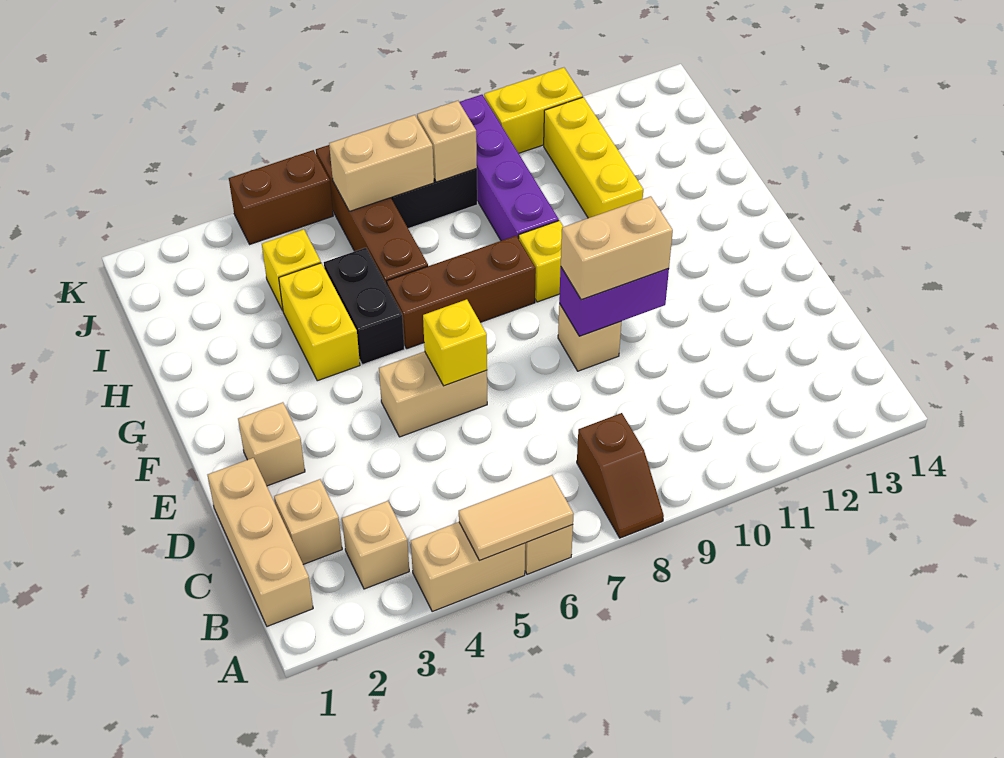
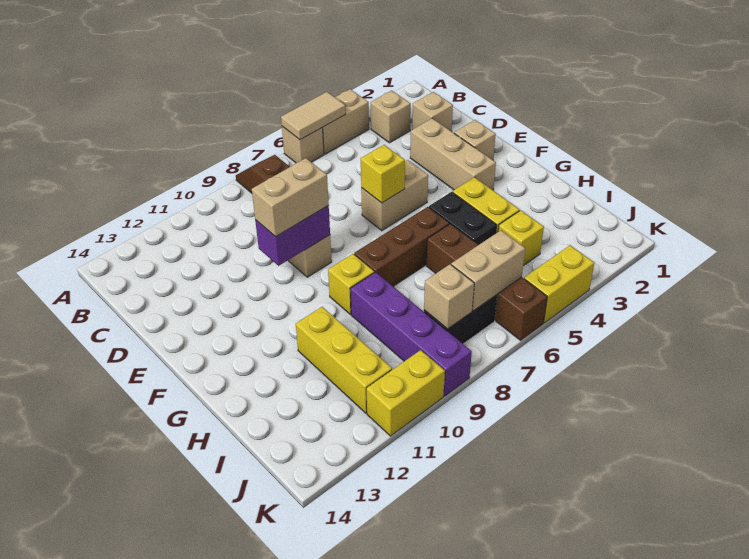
tan brick B1:D1 level 1 -> tan brick D3:F3 level 1
brown brick K4:K5 level 1 -> yellow brick K4:K5 level 1

